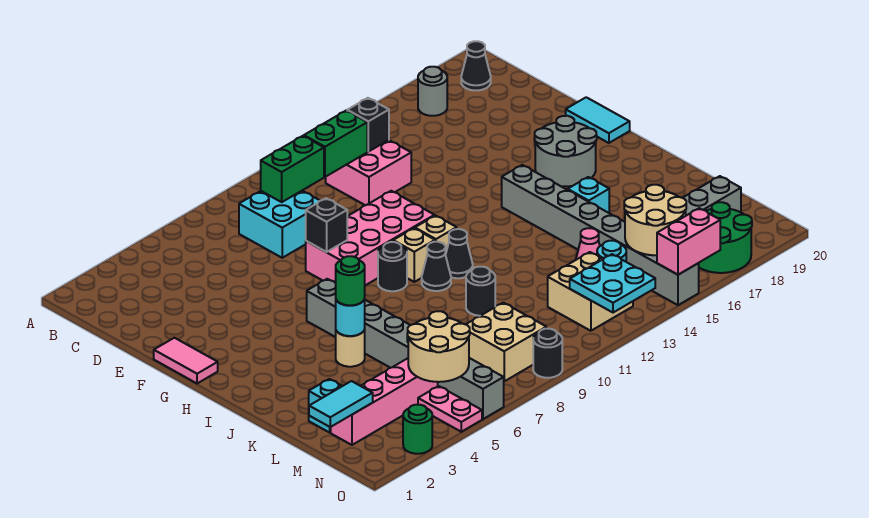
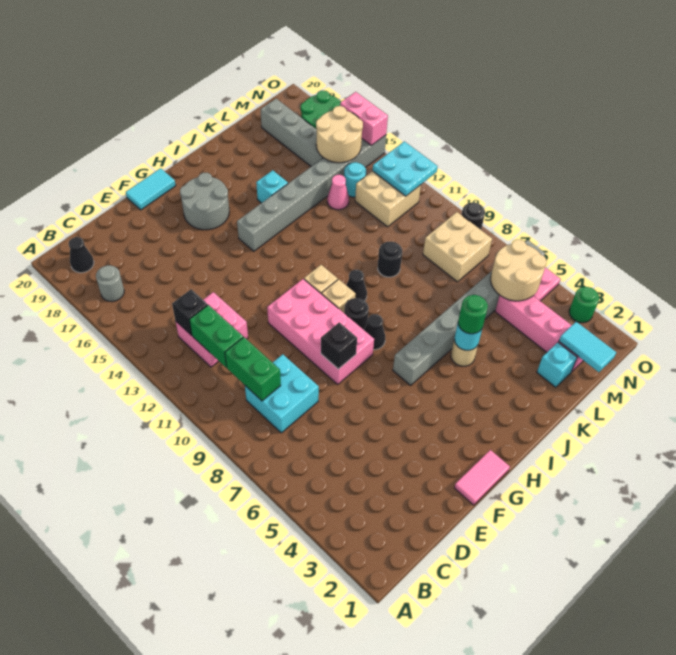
black cone I11 level 1 -> black cone H8 level 1

